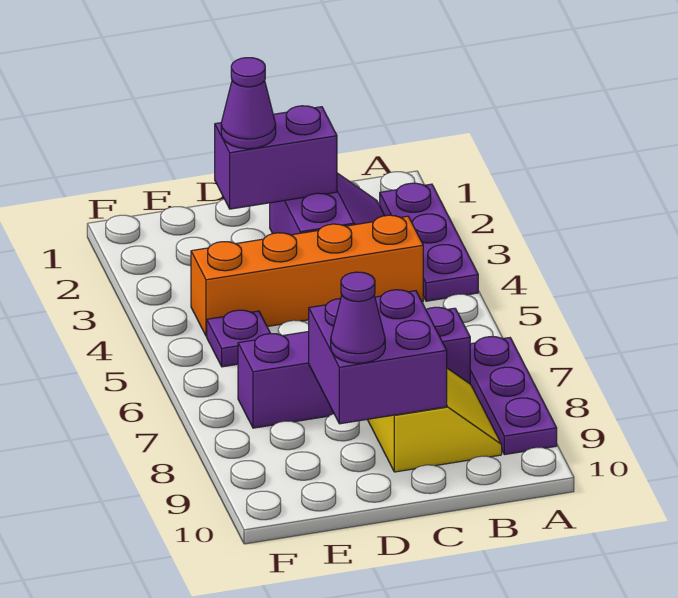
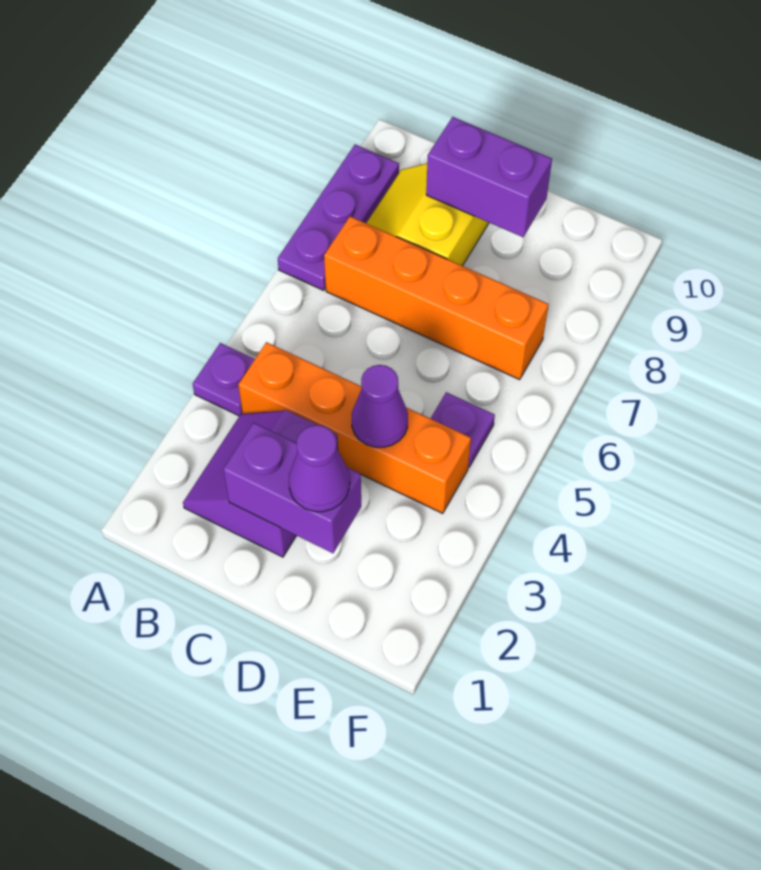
purple plate A2:A4 level 1 -> purple plate A4 level 1
purple brick B7:E7 level 1 -> orange brick B7:E7 level 1
purple brick C8:D9 level 2 -> purple brick C9:D9 level 2
purple cone D9 level 3 -> purple cone D4 level 2

